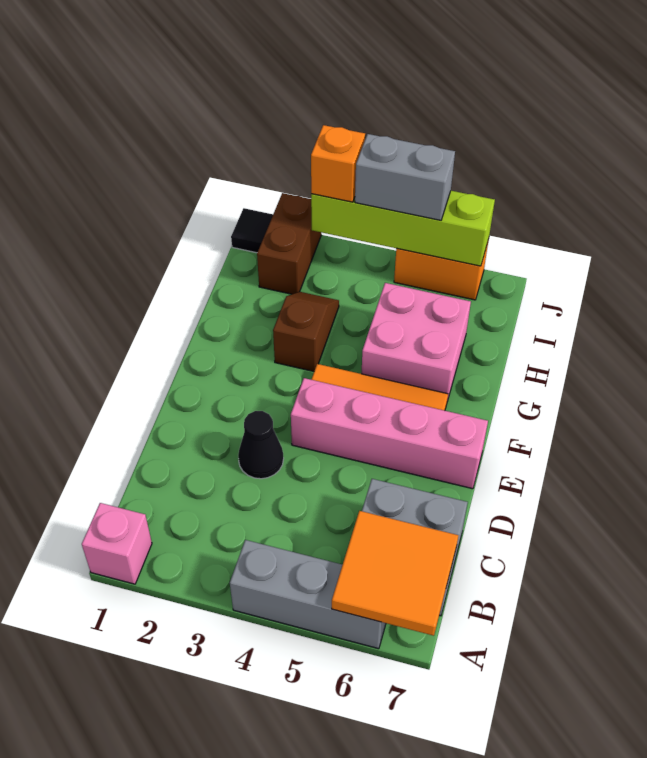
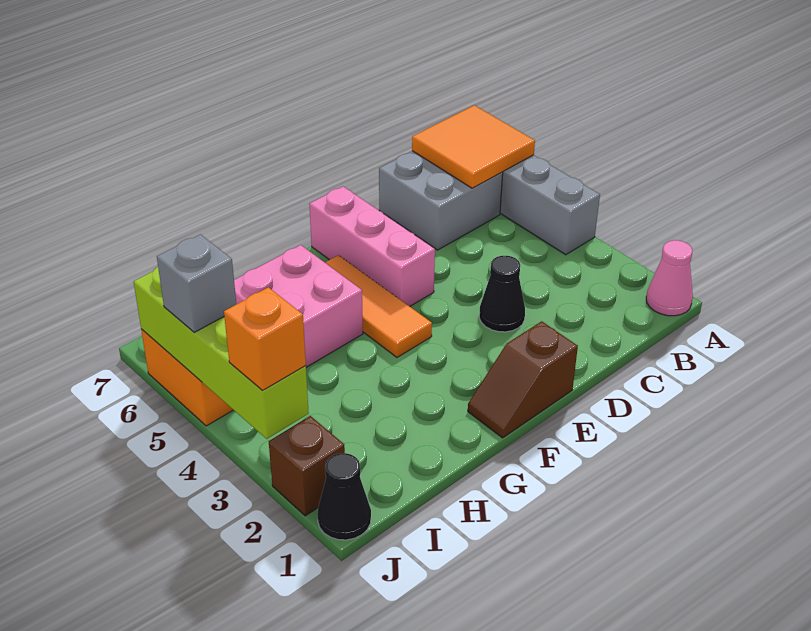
pink brick A1 level 1 -> pink cone A1 level 1
pink brick E4:E7 level 1 -> pink brick E5:E7 level 1
brown slope G3:H3 level 1 top G -> brown slope E1:F1 level 1 top E
brown brick I2:J2 level 1 -> brown brick J2 level 1
black tile J1 level 1 -> black cone J1 level 1
grey brick J4:J5 level 3 -> grey brick J5 level 3

